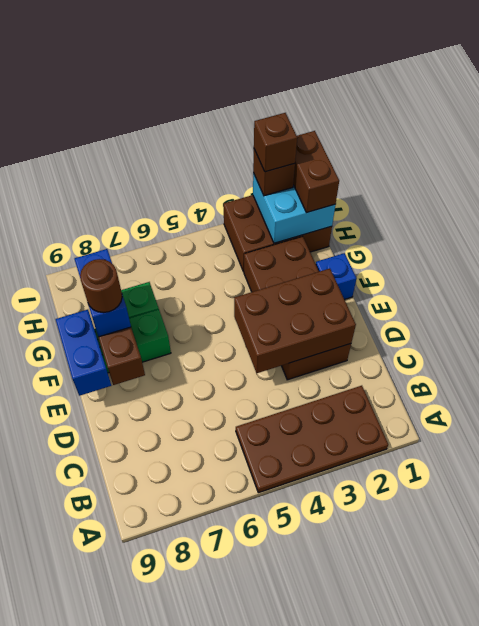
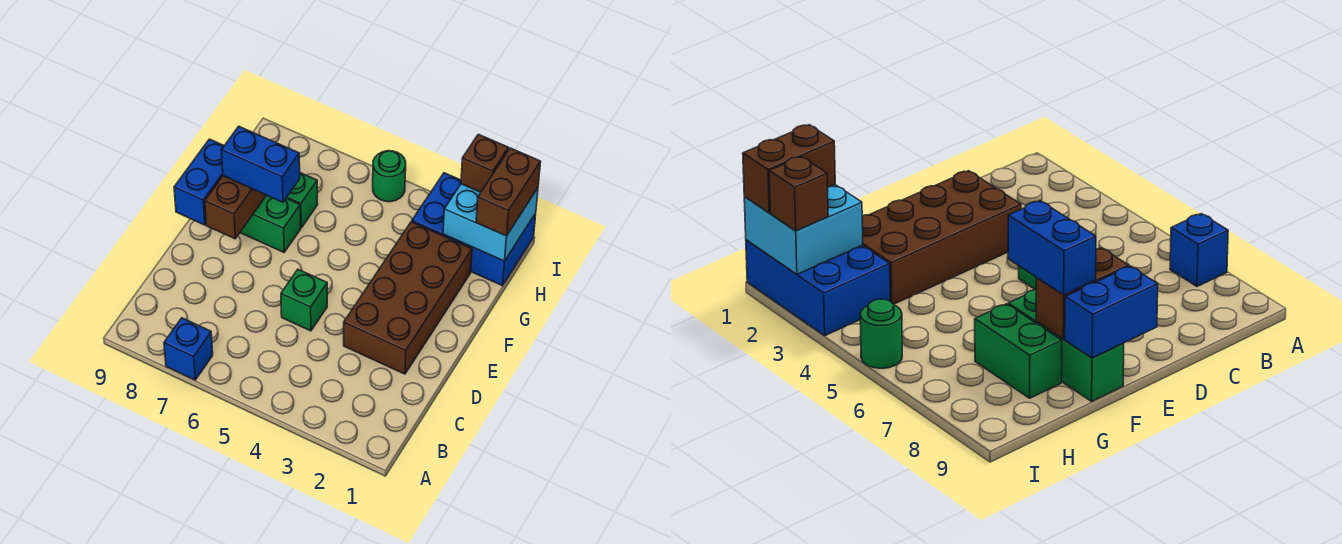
brown plate A2:B5 level 1 -> none
brown brick D2:E4 level 2 -> none
none -> green brick D5 level 1
blue brick F1 level 1 -> blue brick A7 level 1
blue brick F8:G8 level 3 -> blue brick F7:F8 level 3
brown round brick F8 level 4 -> none
brown brick H1:I3 level 1 -> blue brick H1:I3 level 1
brown brick I2 level 4 -> none
none -> green round brick I5 level 1

